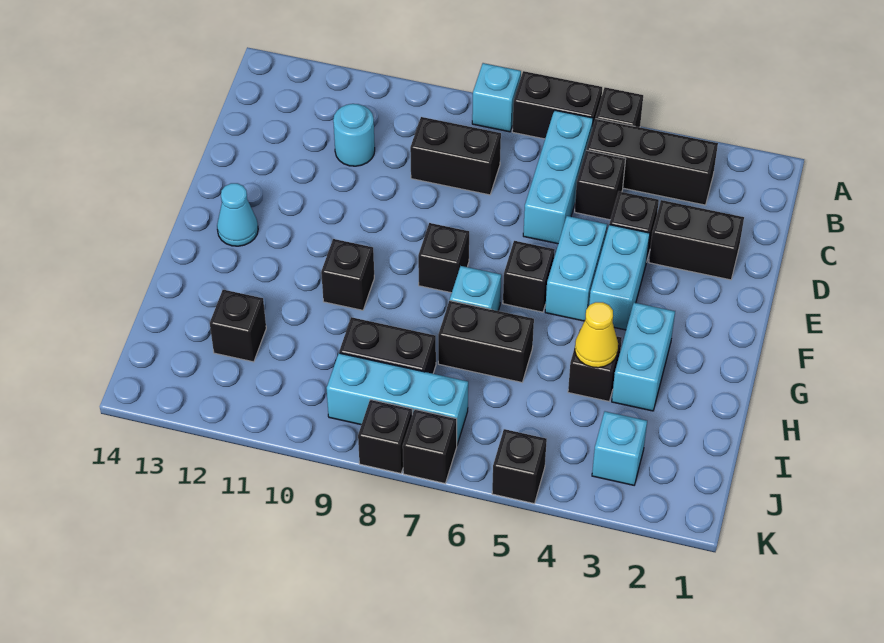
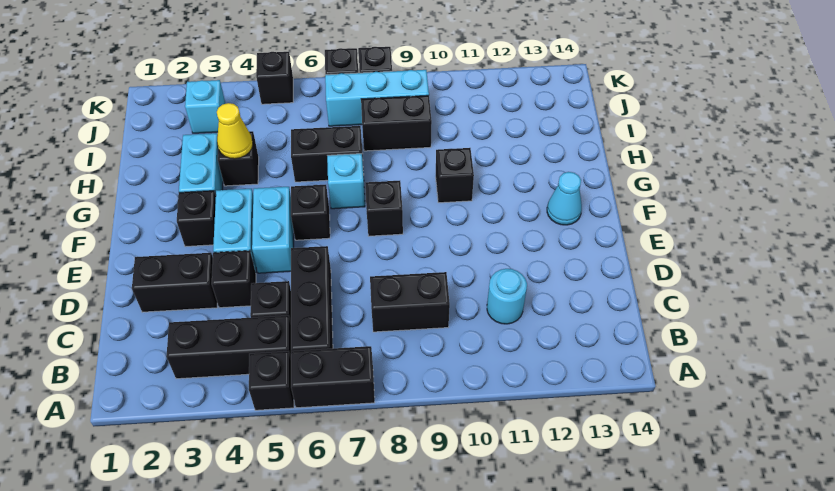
cyan brick A8 level 1 -> none
cyan brick B6:D6 level 1 -> black brick B6:D6 level 1
black brick I12 level 1 -> black brick F3 level 1

